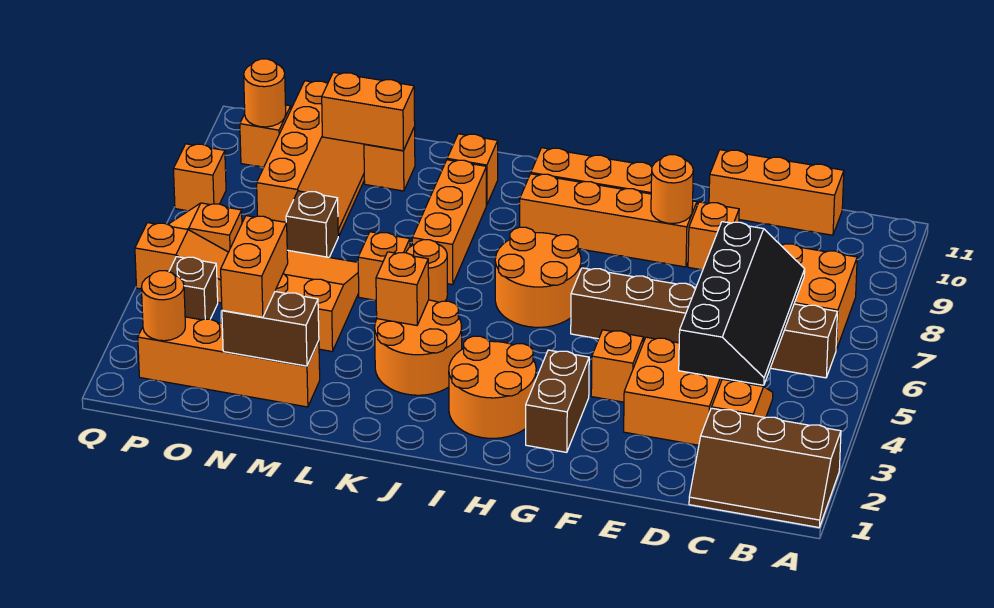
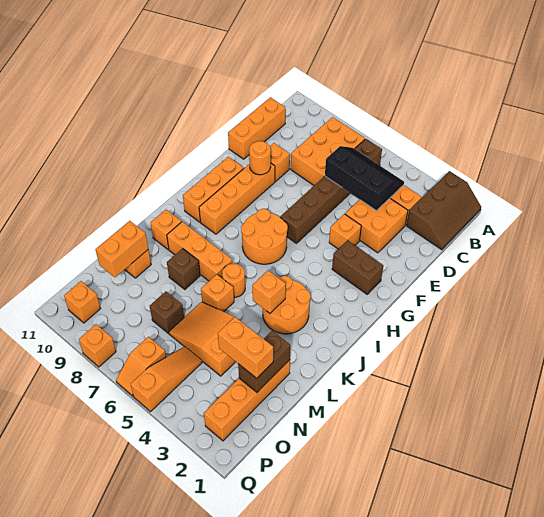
black slope C4:D7 level 2 top D -> black slope C4:D6 level 2 top D
orange round brick H2:I3 level 1 -> none
orange slope N8:O11 level 1 top O -> none
orange round brick P2 level 2 -> none
brown brick P4 level 1 -> brown brick L8 level 1
orange round brick P10 level 2 -> none

